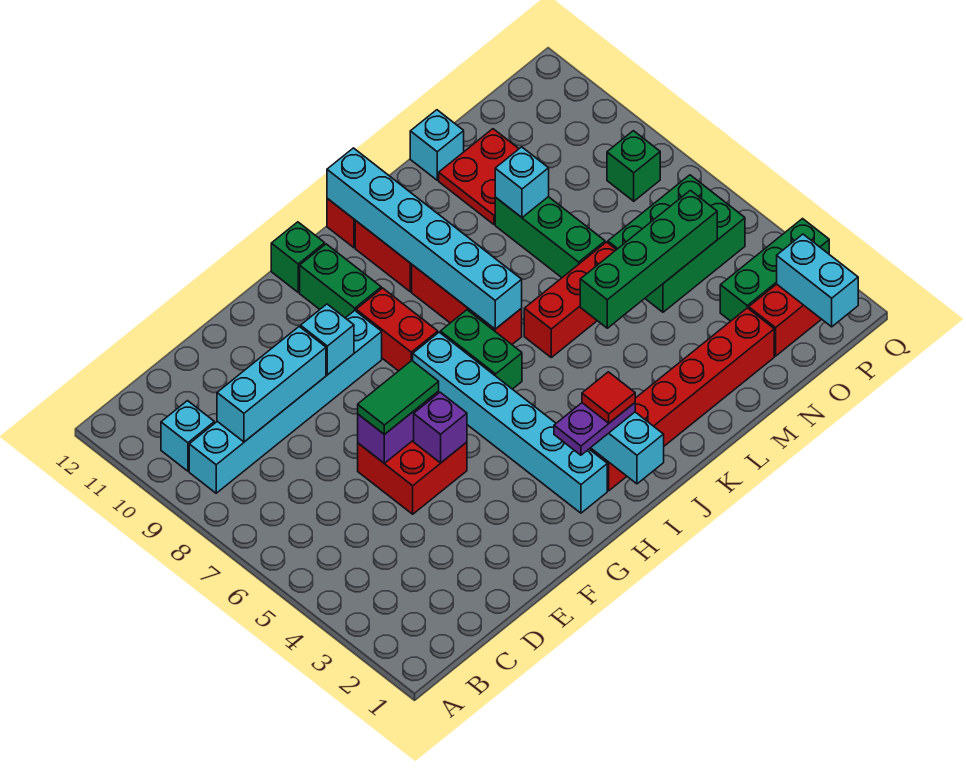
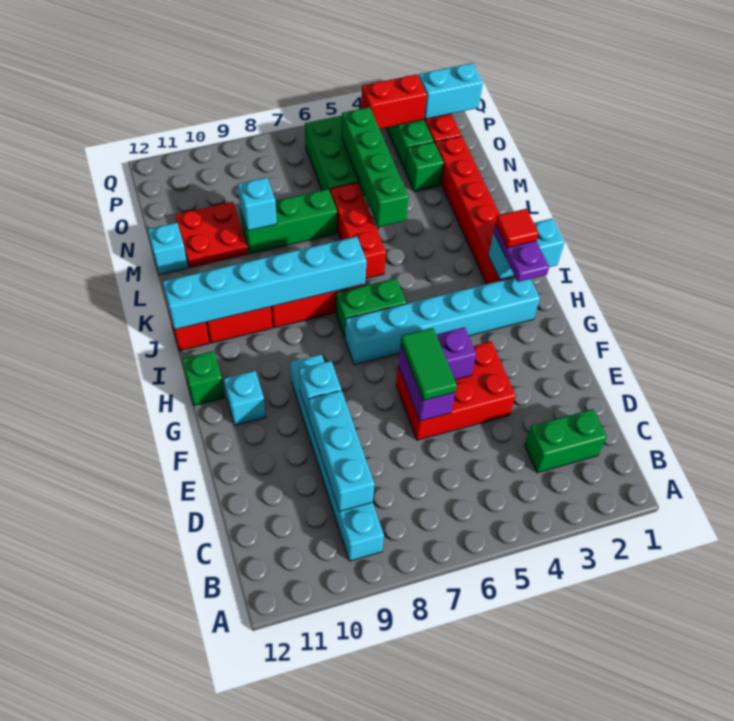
cyan brick B10 level 1 -> cyan brick G11 level 1
red brick E5:F6 level 1 -> red brick E4:F6 level 1
red brick H8:H9 level 1 -> red brick P3:P4 level 2
green brick H10:H11 level 1 -> green brick C2:C3 level 1
green brick P8 level 1 -> green brick N3 level 1

